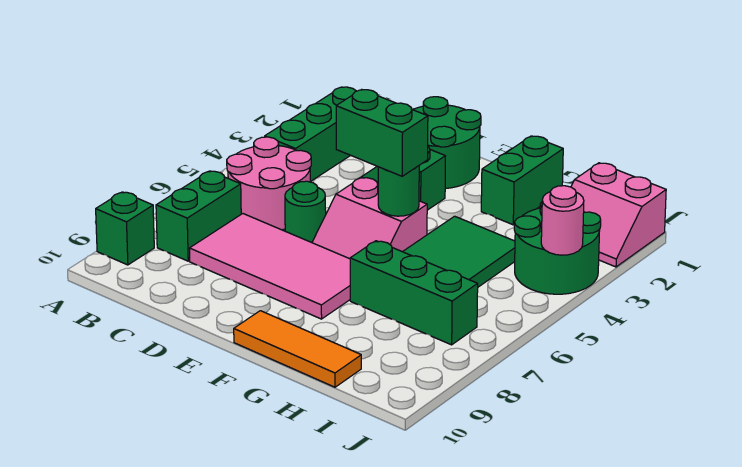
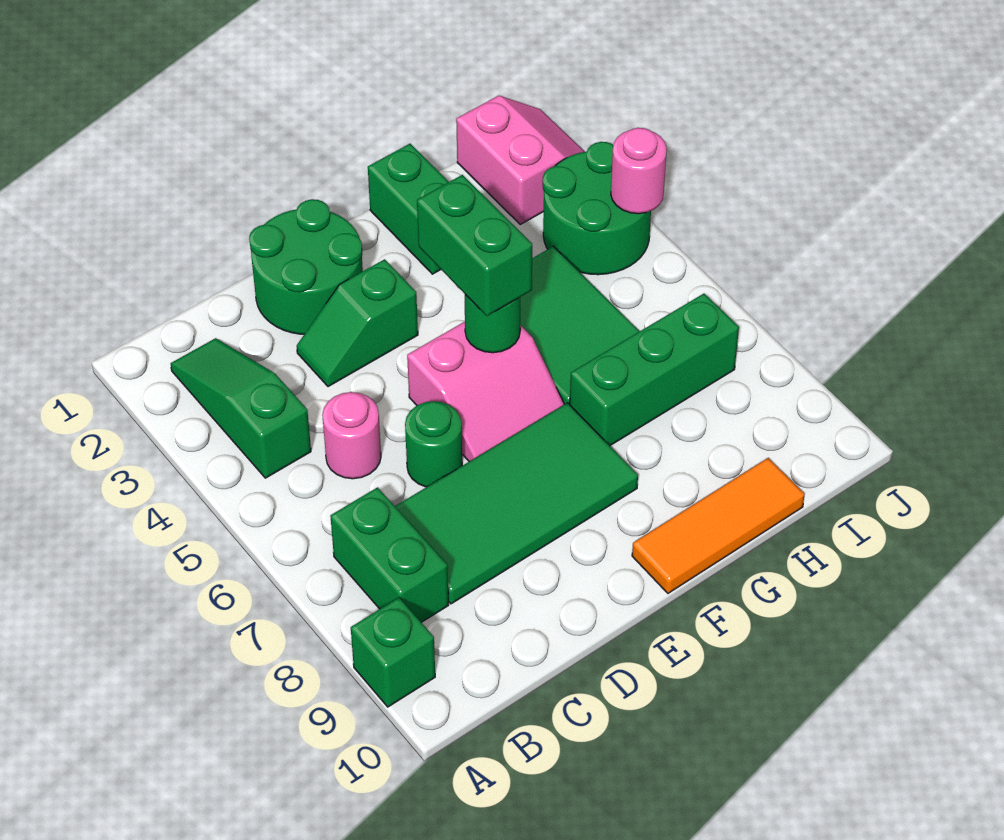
green brick B2:B4 level 1 -> green slope B2:B4 level 1 top 4
pink round brick B5:C6 level 1 -> pink round brick C5 level 1
pink tile C7:F8 level 1 -> green tile C7:F8 level 1
green brick E5:F5 level 3 -> green brick F4:F5 level 3
pink slope I1:J2 level 1 top 1 -> pink slope I1:J2 level 1 top I

